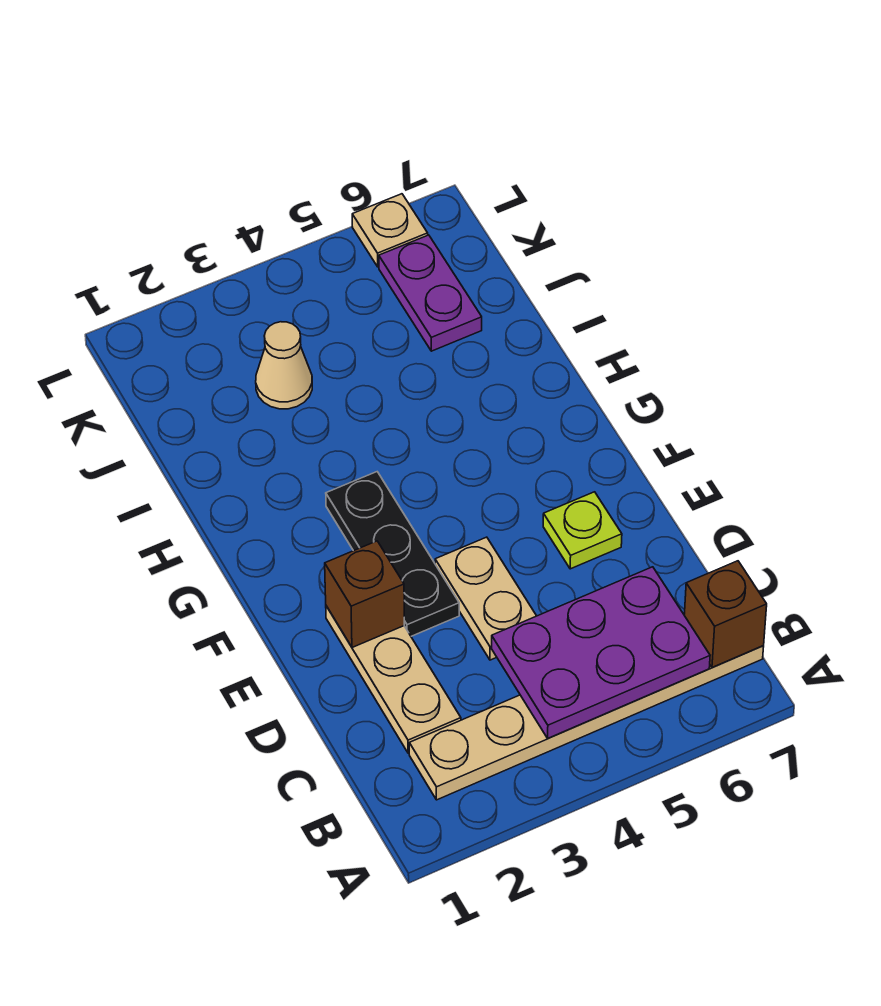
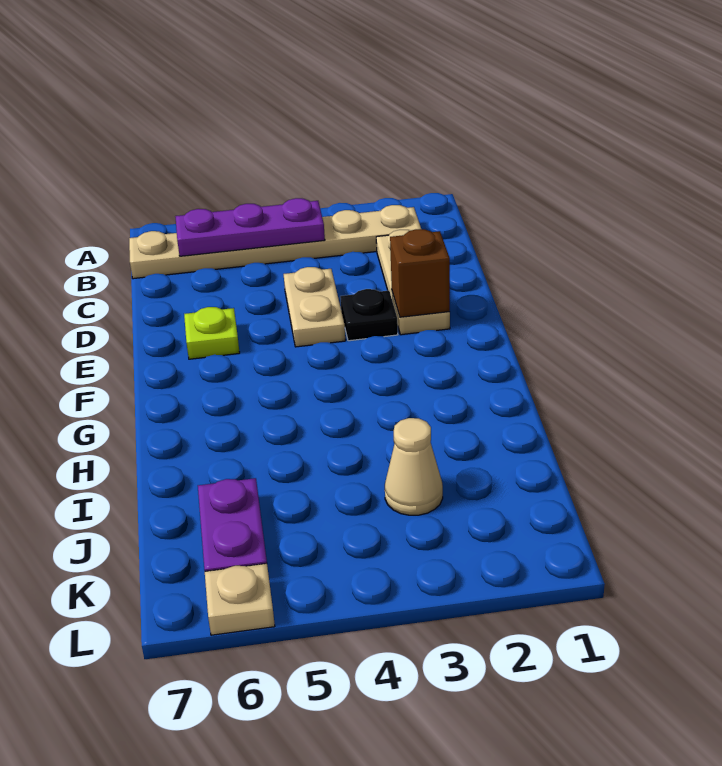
purple plate B4:C6 level 2 -> purple plate B4:B6 level 2
brown brick B7 level 2 -> none
black plate E3:G3 level 1 -> black plate E3 level 1

